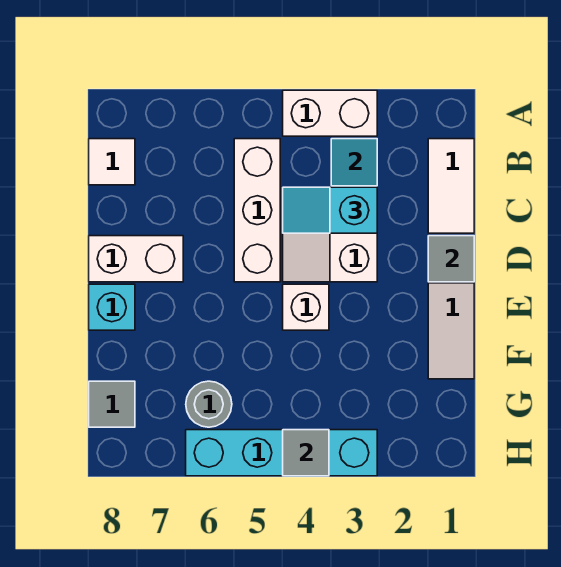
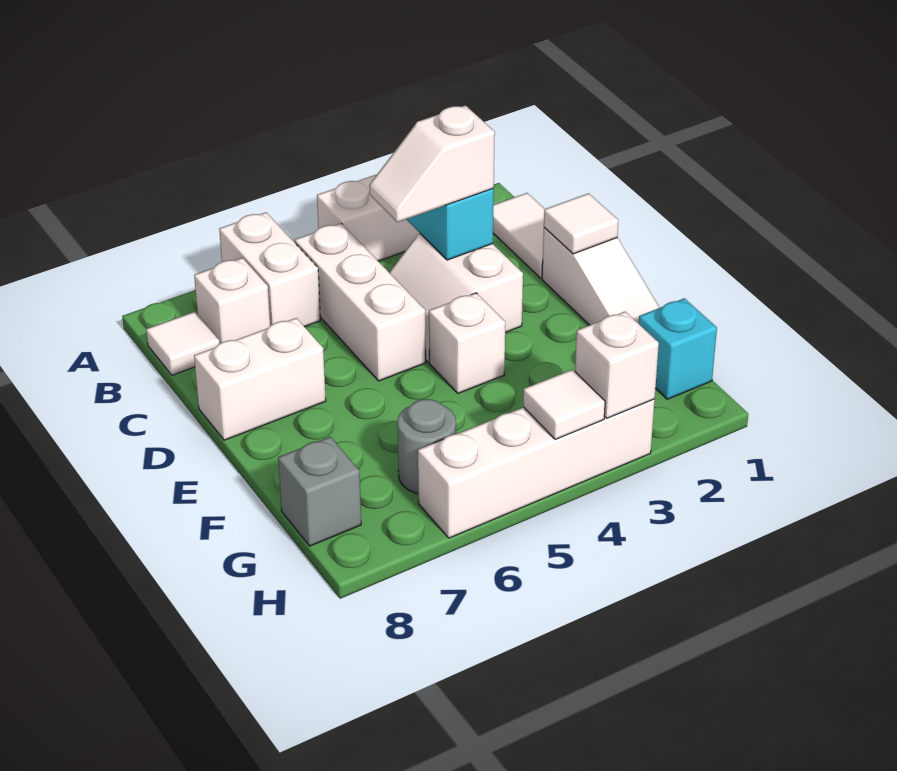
none -> white brick A6:B6 level 1
none -> white brick B7 level 1
cyan slope C3:C4 level 3 top 3 -> white slope C3:C4 level 3 top 3
grey tile D1 level 2 -> white tile D1 level 2
cyan brick E8 level 1 -> cyan brick G1 level 1
grey tile G8 level 1 -> grey brick G8 level 1
cyan brick H3:H6 level 1 -> white brick H3:H6 level 1
none -> white brick H3 level 2
grey tile H4 level 2 -> white tile H4 level 2

